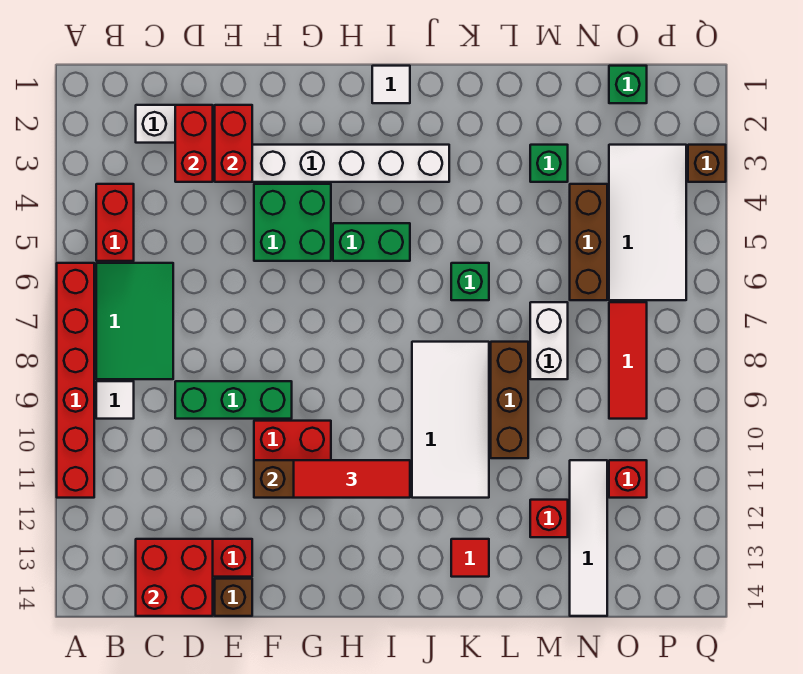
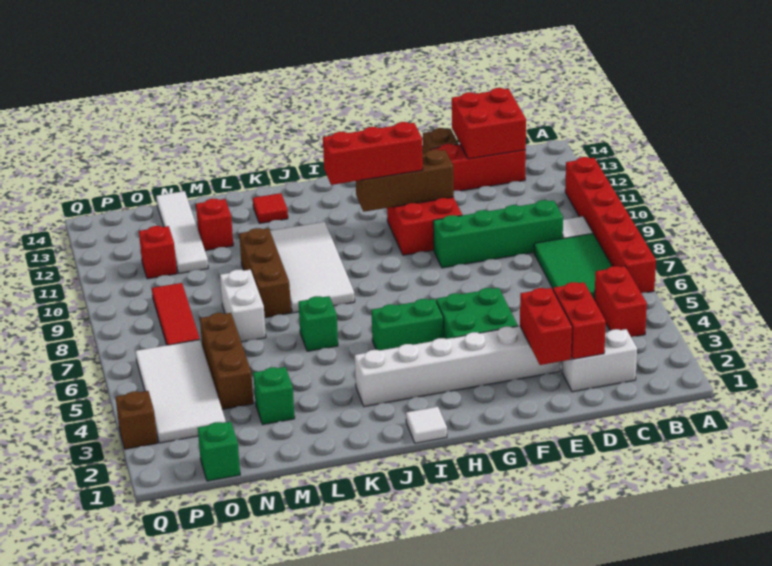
green brick D9:F9 level 1 -> green brick C9:F9 level 1
red tile G11:I11 level 3 -> red brick G11:I11 level 3

